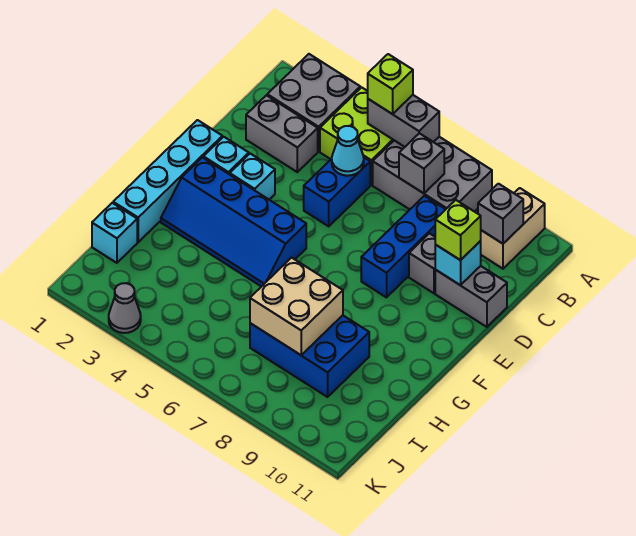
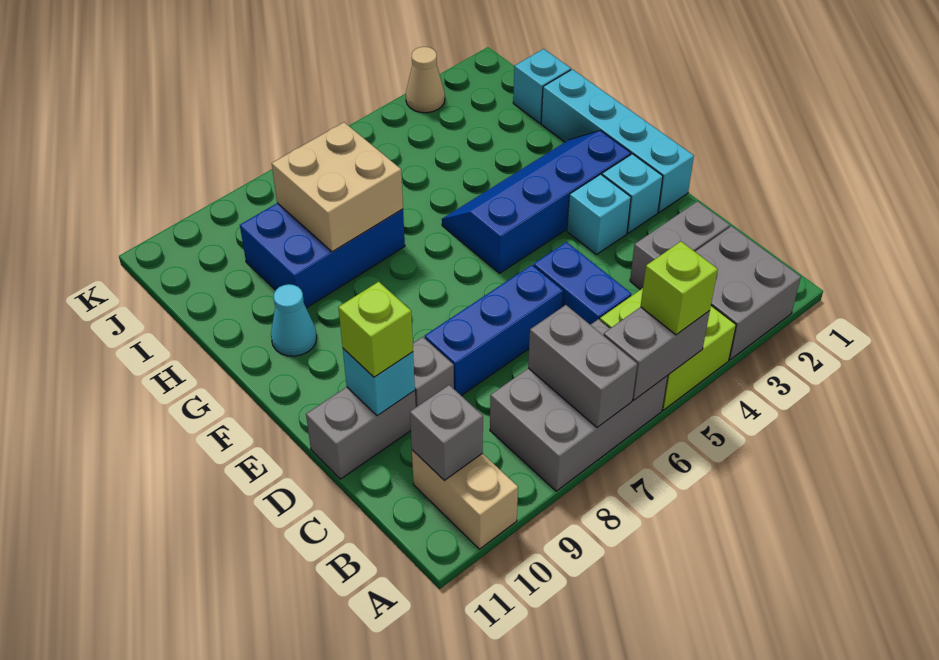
grey brick B7 level 2 -> grey brick A7:B7 level 2
cyan cone C5 level 2 -> cyan cone G10 level 1
blue brick C8:E8 level 1 -> blue brick D6:D8 level 1
grey cone K3 level 1 -> tan cone K3 level 1

